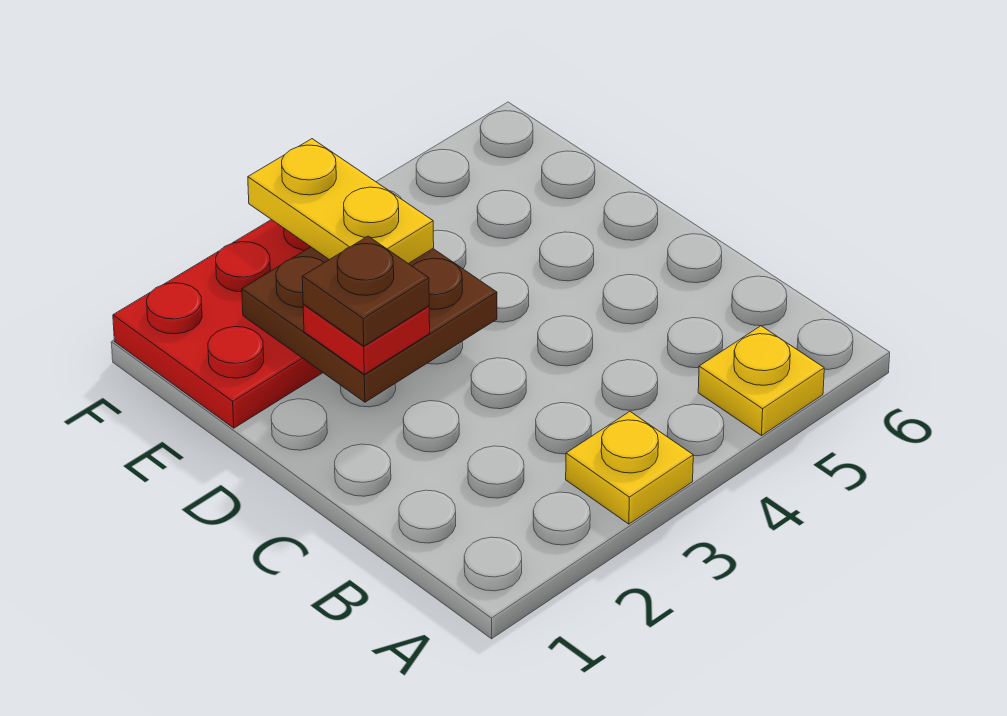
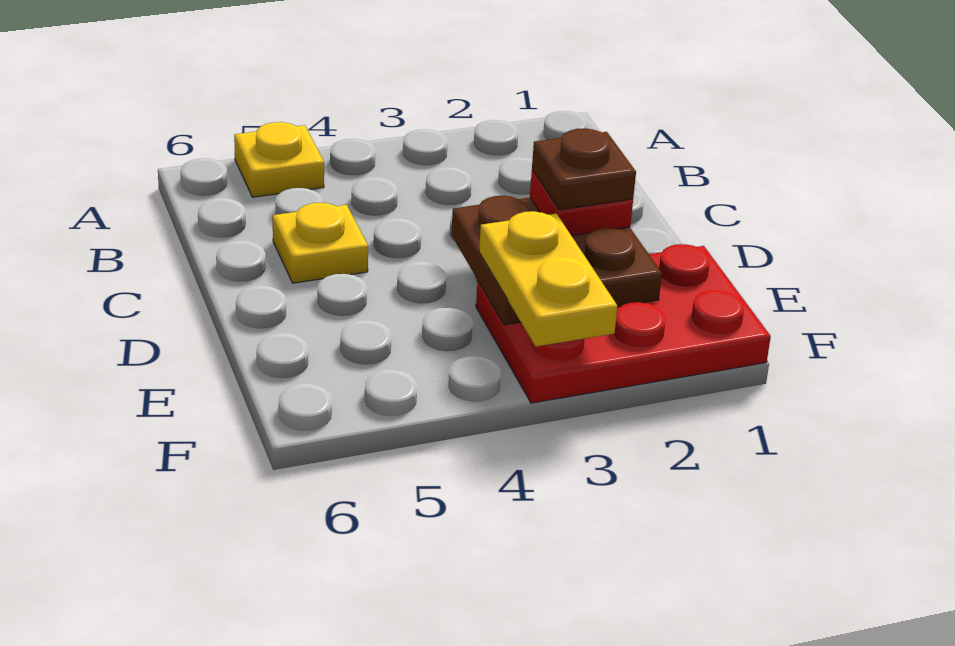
yellow plate A3 level 1 -> yellow plate C5 level 1

